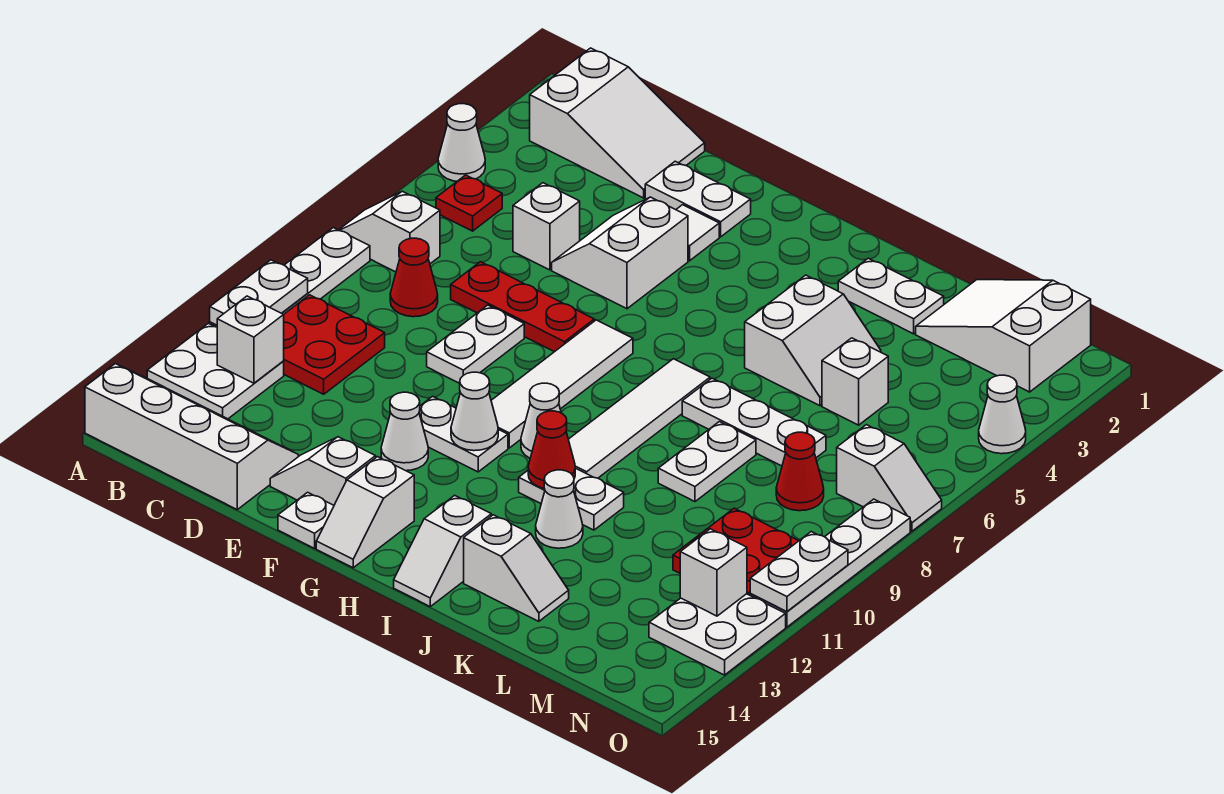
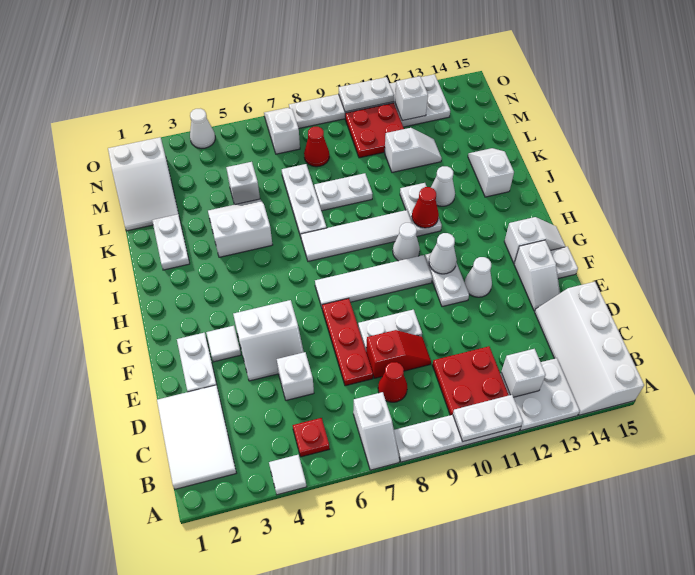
white cone A4 level 1 -> white tile A4 level 1
white slope B1:D2 level 1 top B -> white tile B1:D2 level 1
none -> red slope D8:D9 level 1 top 8
white slope I14:I15 level 1 top 14 -> white slope L11:L12 level 1 top 11

